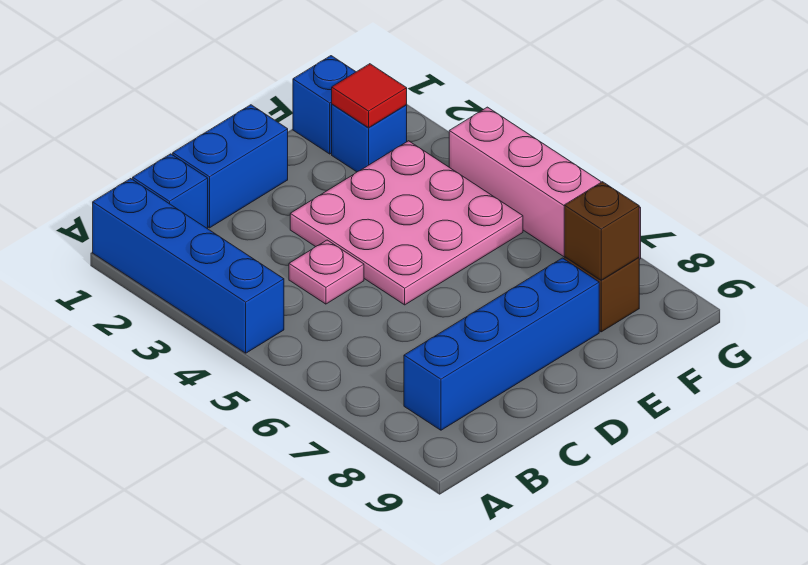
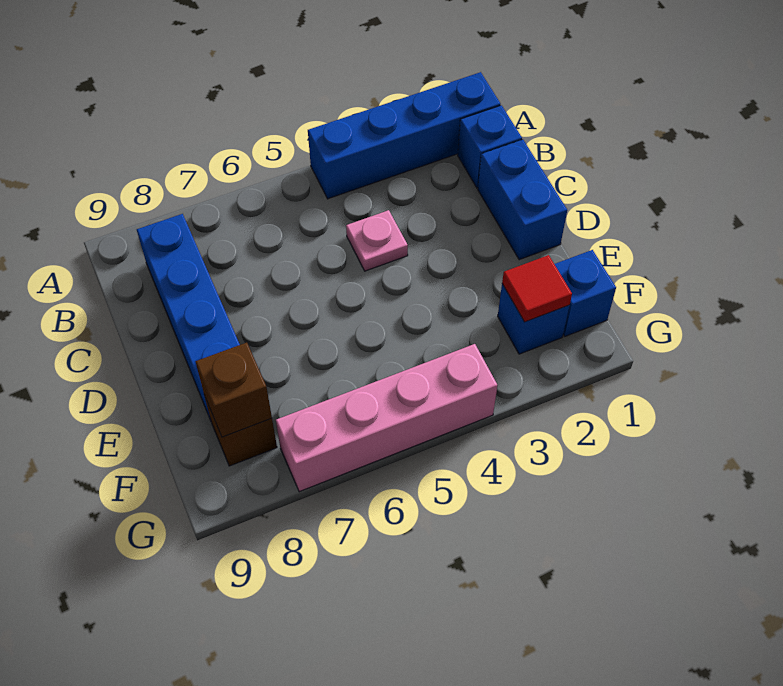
pink plate D3:F5 level 1 -> none

